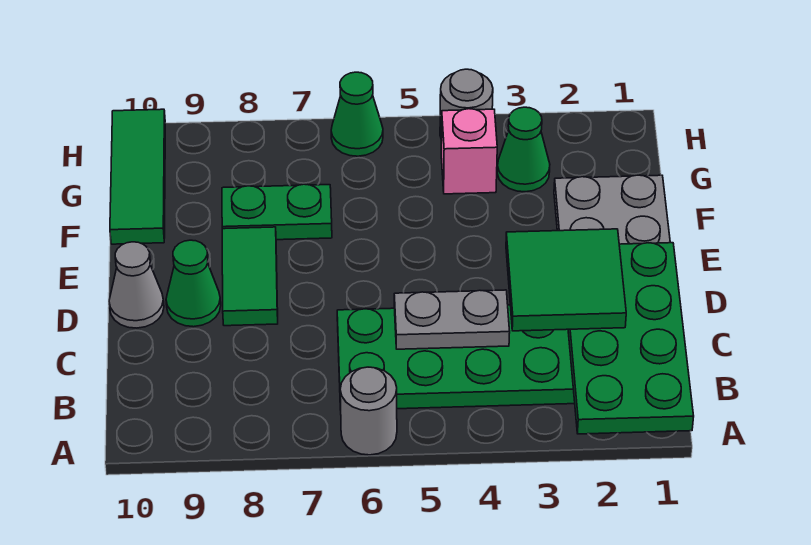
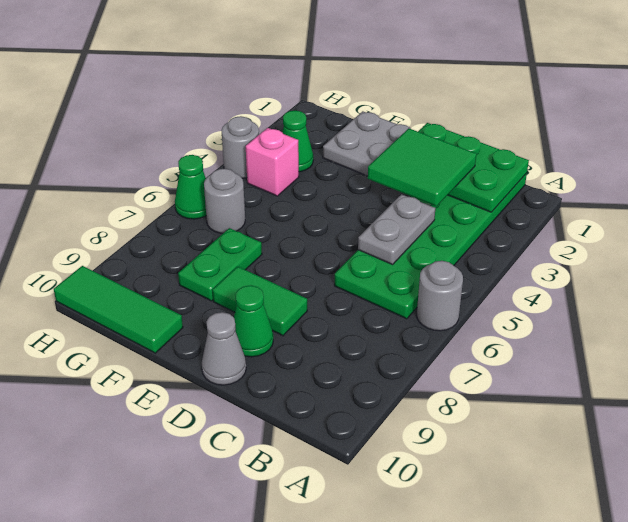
green plate A1:D2 level 2 -> green plate B1:D2 level 2
none -> grey round brick G6 level 1

